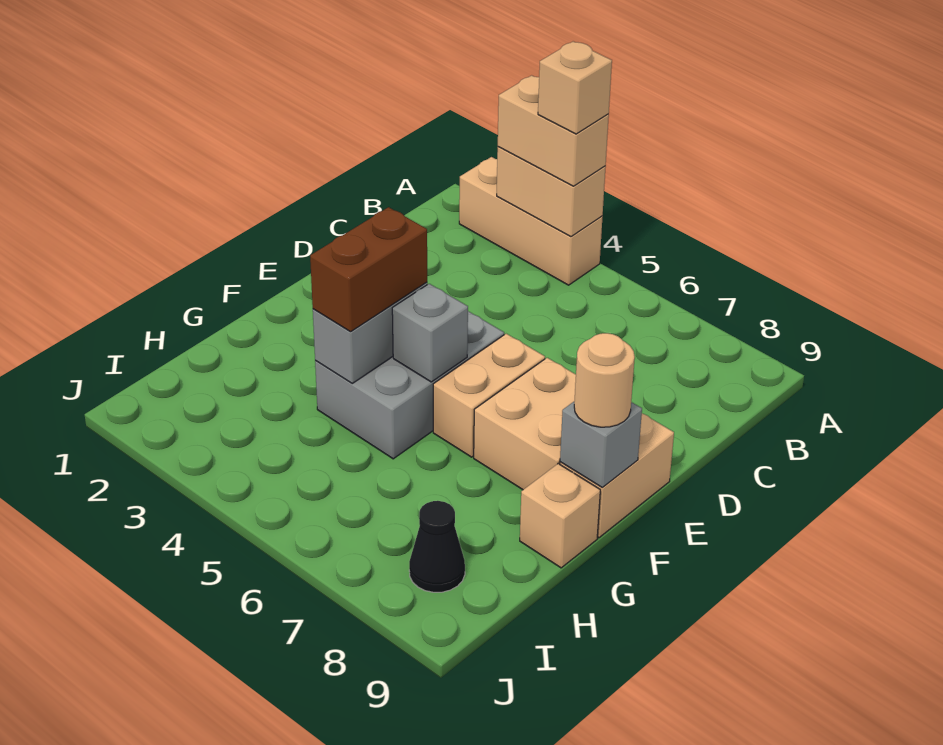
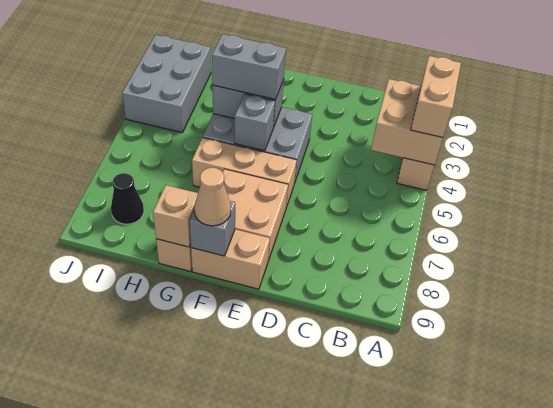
tan brick A3:A4 level 2 -> tan brick A3:B4 level 2
tan brick A4 level 4 -> tan brick G9 level 2
tan brick E6:F6 level 1 -> tan brick E6:G6 level 1
brown brick F4:G4 level 3 -> grey brick F4:G4 level 3
tan round brick F9 level 3 -> tan cone F9 level 3
none -> grey brick I2:J4 level 1

